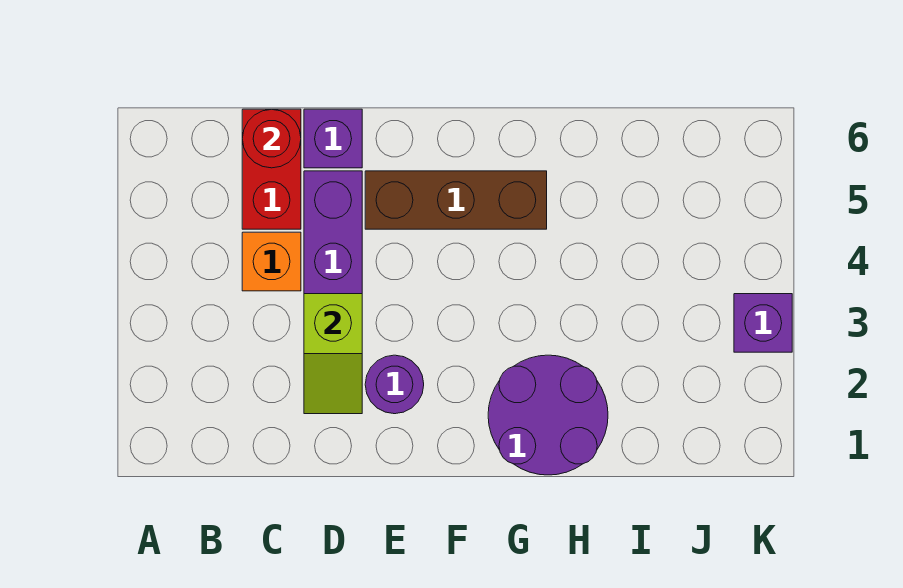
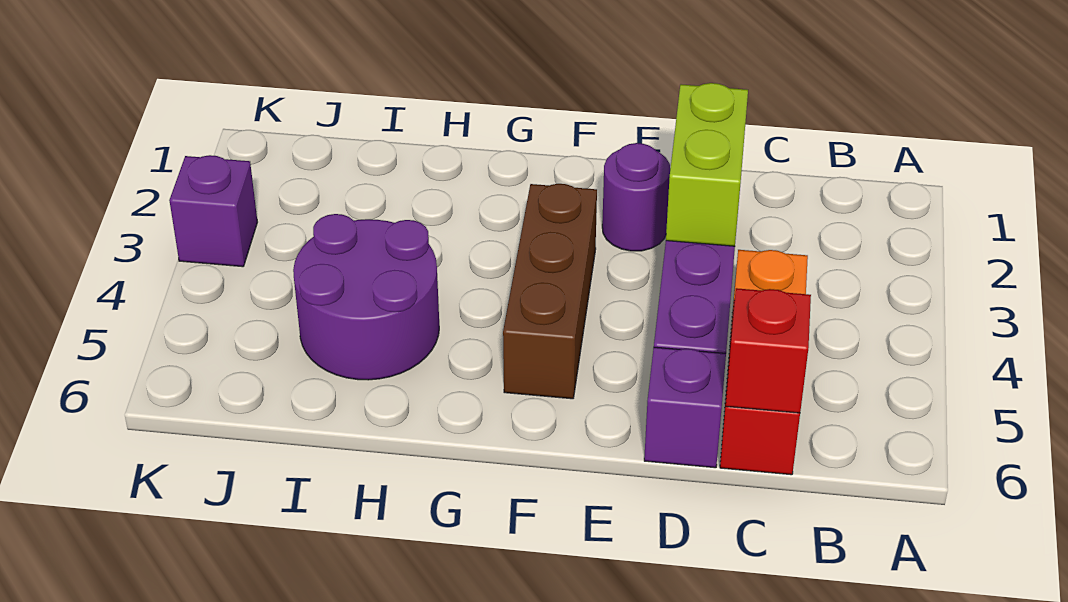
red round brick C6 level 2 -> red brick C6 level 2
lime slope D2:D3 level 2 top 3 -> lime brick D2:D3 level 2
brown brick E5:G5 level 1 -> brown brick F3:F5 level 1
purple round brick G1:H2 level 1 -> purple round brick H4:I5 level 1

